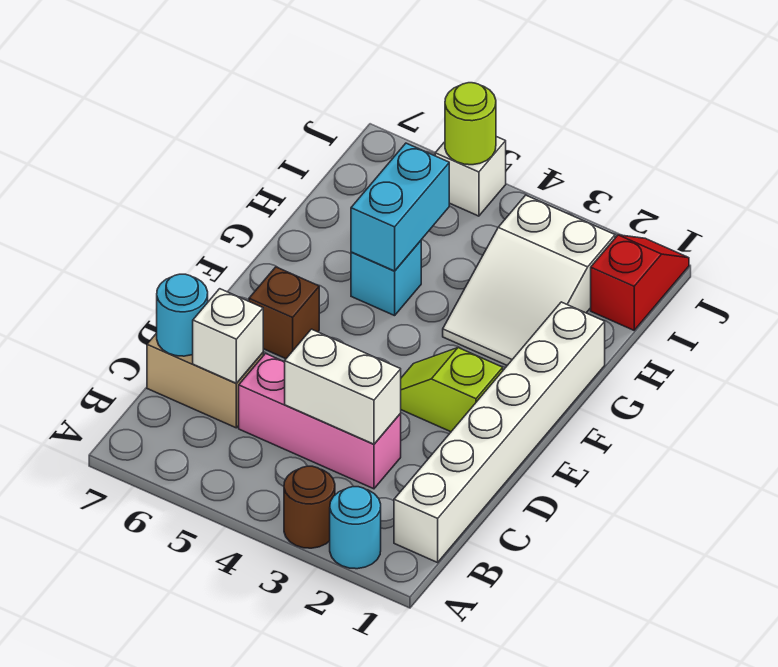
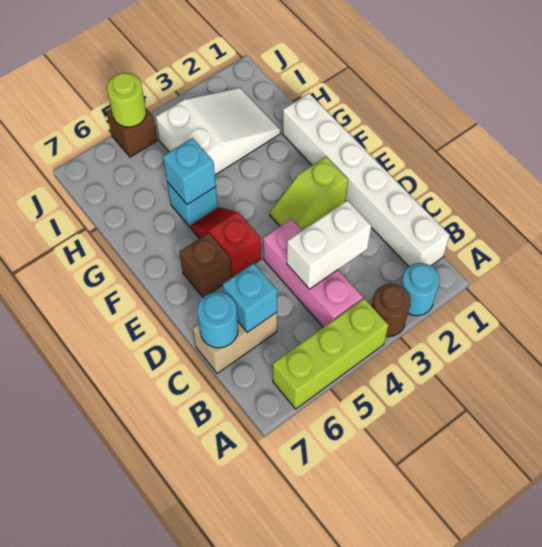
none -> lime brick A4:A6 level 1
pink brick C3:C5 level 1 -> pink brick B4:D4 level 1
white brick C6 level 2 -> cyan brick C6 level 2
white slope G2:I3 level 1 top I -> white slope H2:I4 level 1 top 4
cyan brick G5:H5 level 2 -> cyan brick G5 level 2
red slope I1:J1 level 1 top I -> red slope E5:F5 level 1 top E
white brick J5 level 1 -> brown brick J5 level 1

